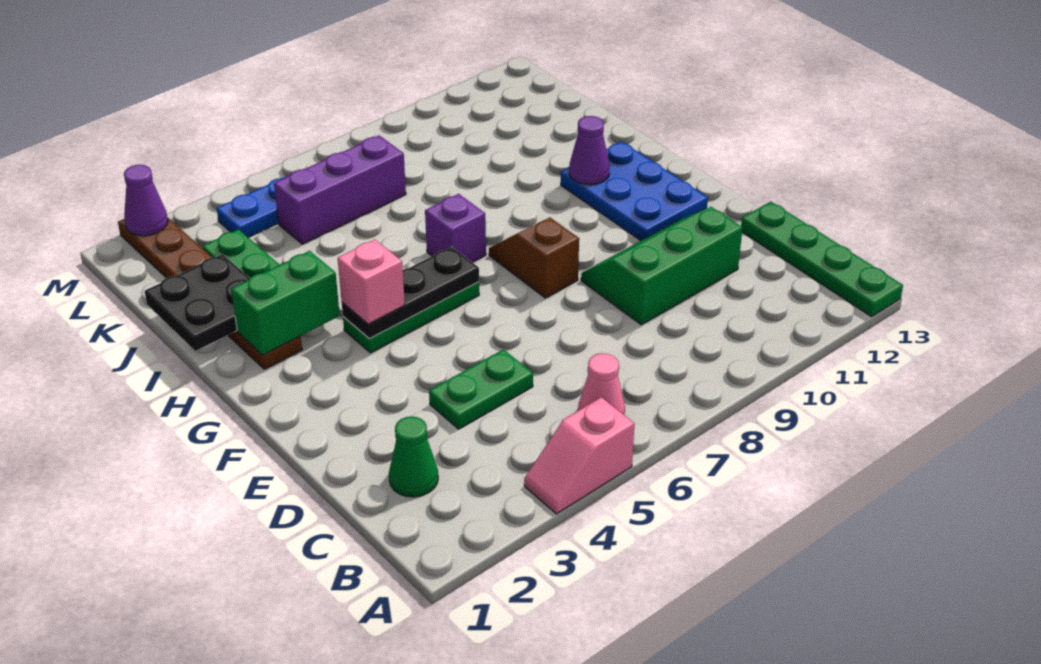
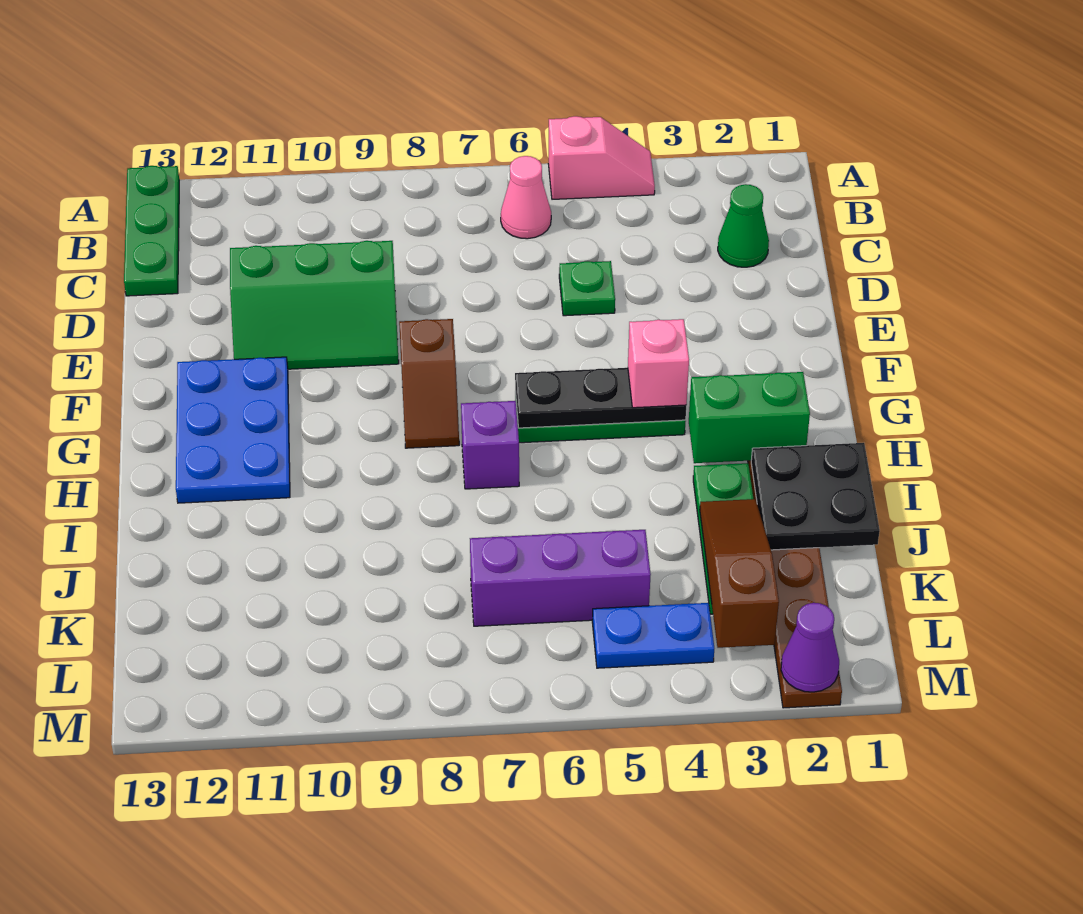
green plate A13:D13 level 1 -> green plate A13:C13 level 1
green plate D4:D5 level 1 -> green plate D5 level 1
purple cone H11 level 2 -> none
none -> brown slope J3:L3 level 2 top L

